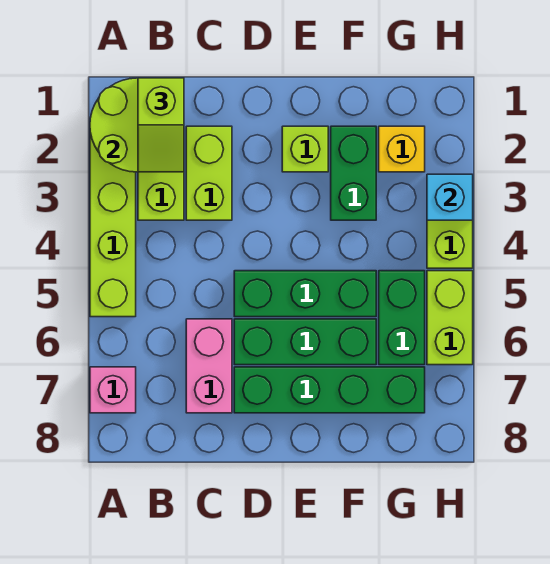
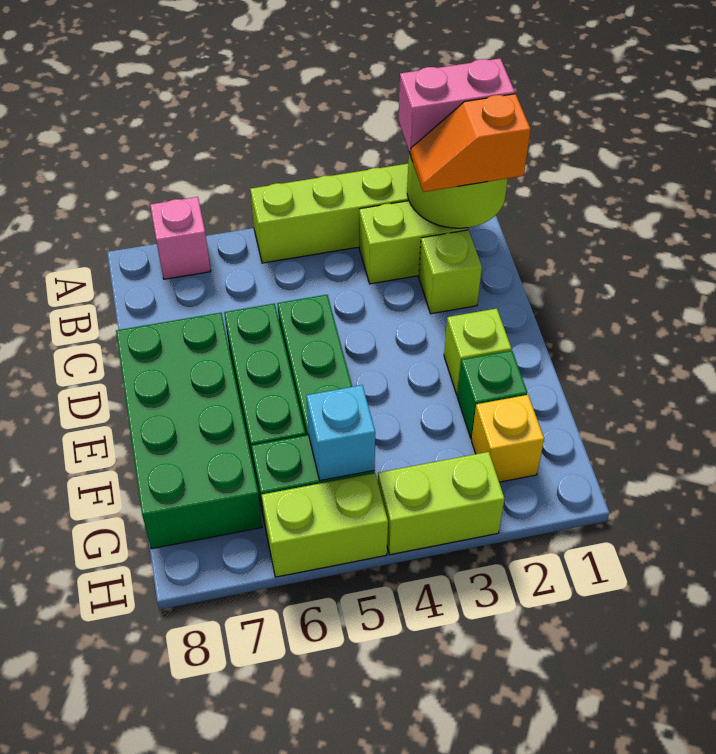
lime slope B1:B2 level 3 top 1 -> orange slope B1:B2 level 3 top 1
lime brick C2:C3 level 1 -> lime brick C2 level 1
pink brick C6:C7 level 1 -> pink brick A1:A2 level 3
green brick D7:G7 level 1 -> green brick D7:G8 level 1
green brick F2:F3 level 1 -> green brick F2 level 1
cyan brick H3 level 2 -> cyan brick G5 level 2

